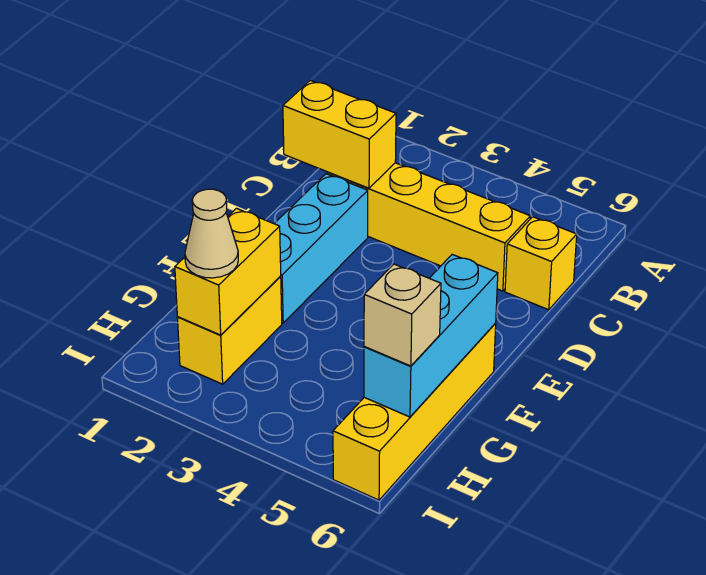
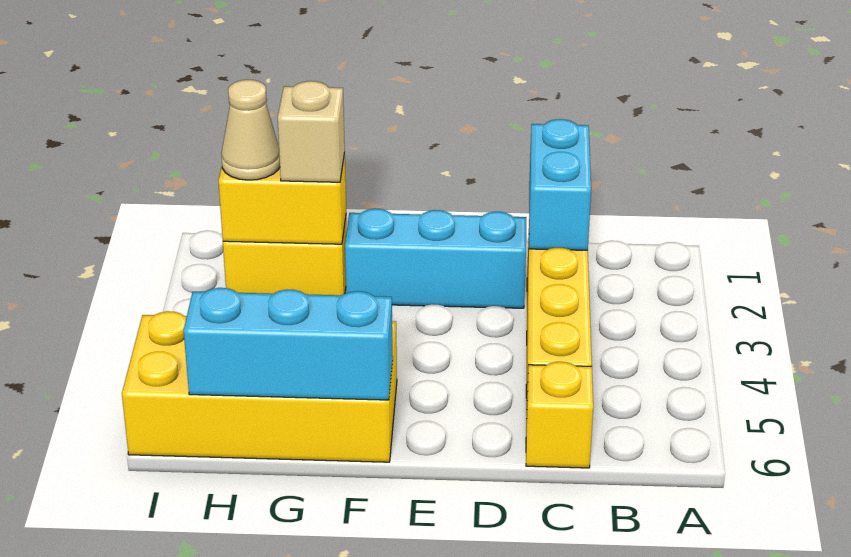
yellow brick C1:C2 level 2 -> cyan brick C1:C2 level 2
yellow brick F6:I6 level 1 -> yellow brick F5:I6 level 1
tan brick H6 level 3 -> tan brick G2 level 3

